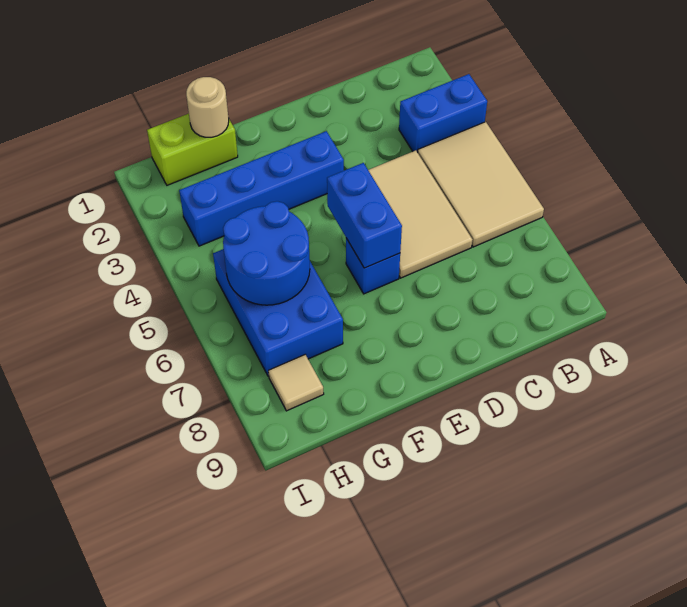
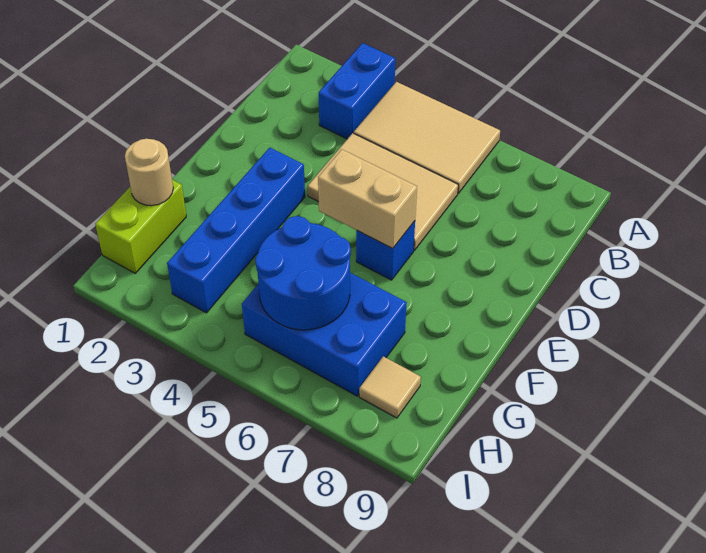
blue brick E5:E6 level 2 -> tan brick E5:E6 level 2

